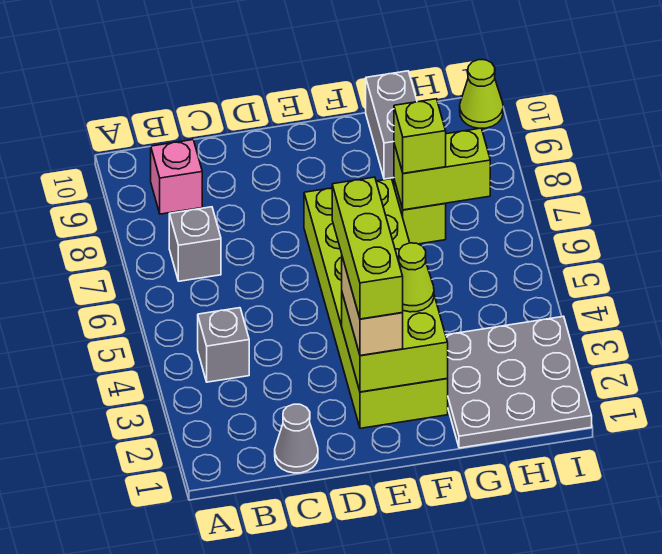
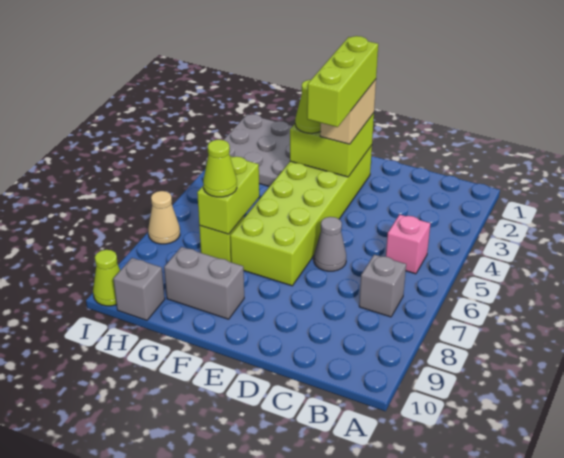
grey brick B4 level 1 -> grey brick H10 level 1
pink brick B9 level 1 -> pink brick B5 level 1
grey cone C1 level 1 -> grey cone D6 level 1
lime brick G7:H7 level 2 -> lime brick G6:G7 level 2
lime brick G7 level 3 -> lime cone G7 level 3
grey brick G9:G10 level 1 -> grey brick F9:G9 level 1
none -> tan cone I7 level 1

